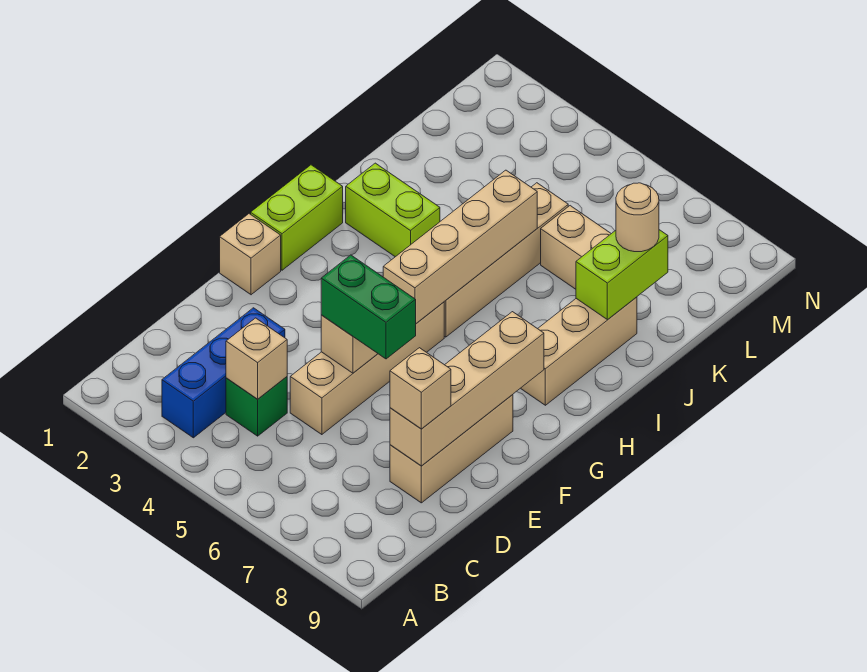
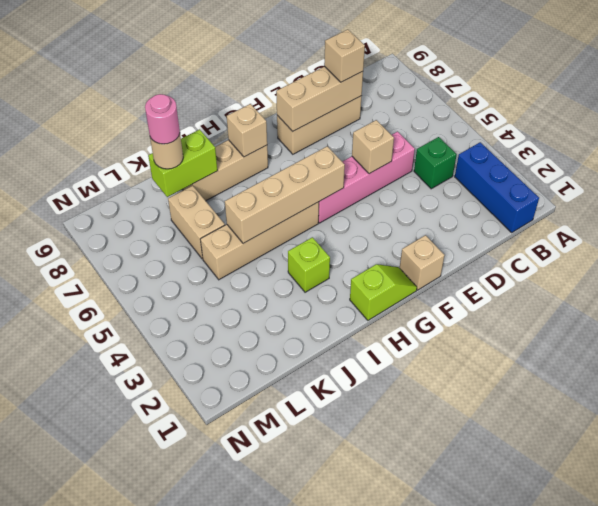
blue brick B3:D3 level 1 -> blue brick B1:B3 level 1
tan brick C4 level 2 -> tan brick H8 level 2
tan brick D5:G5 level 1 -> pink brick D5:G5 level 1
tan brick D8:G8 level 2 -> tan brick D8:F8 level 2
green brick E5:E6 level 3 -> none
lime brick G1:H1 level 1 -> lime slope G1:H1 level 1 top H
lime brick I2:I3 level 1 -> lime brick I3 level 1
none -> pink round brick K8 level 4

